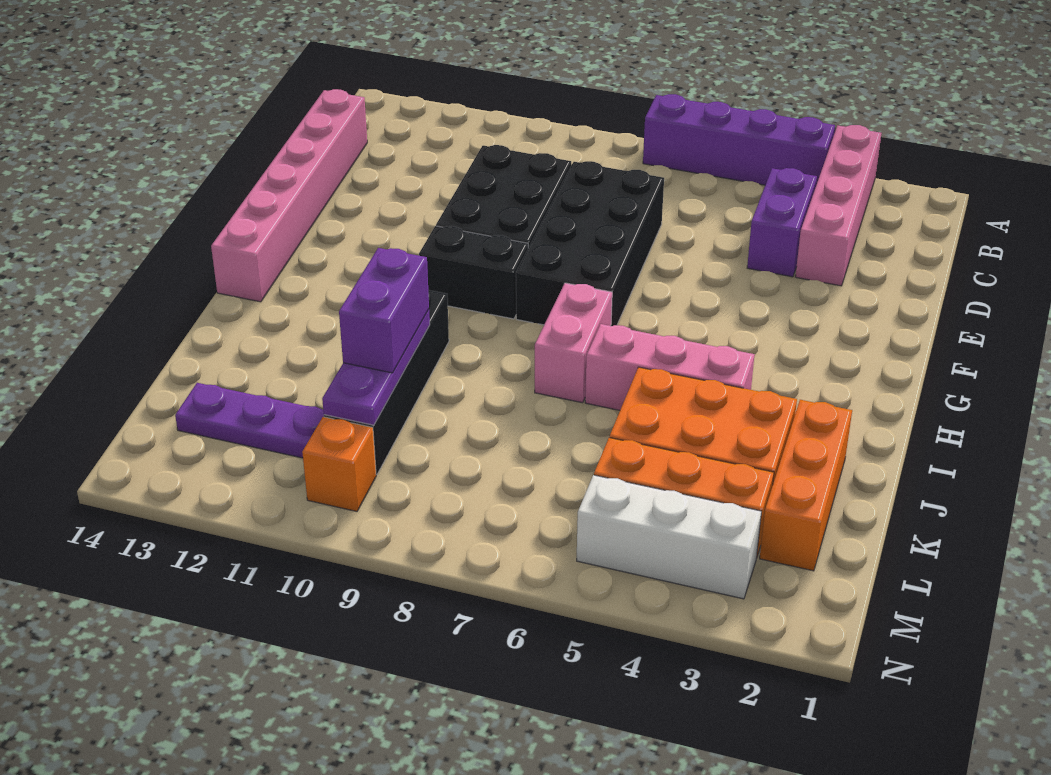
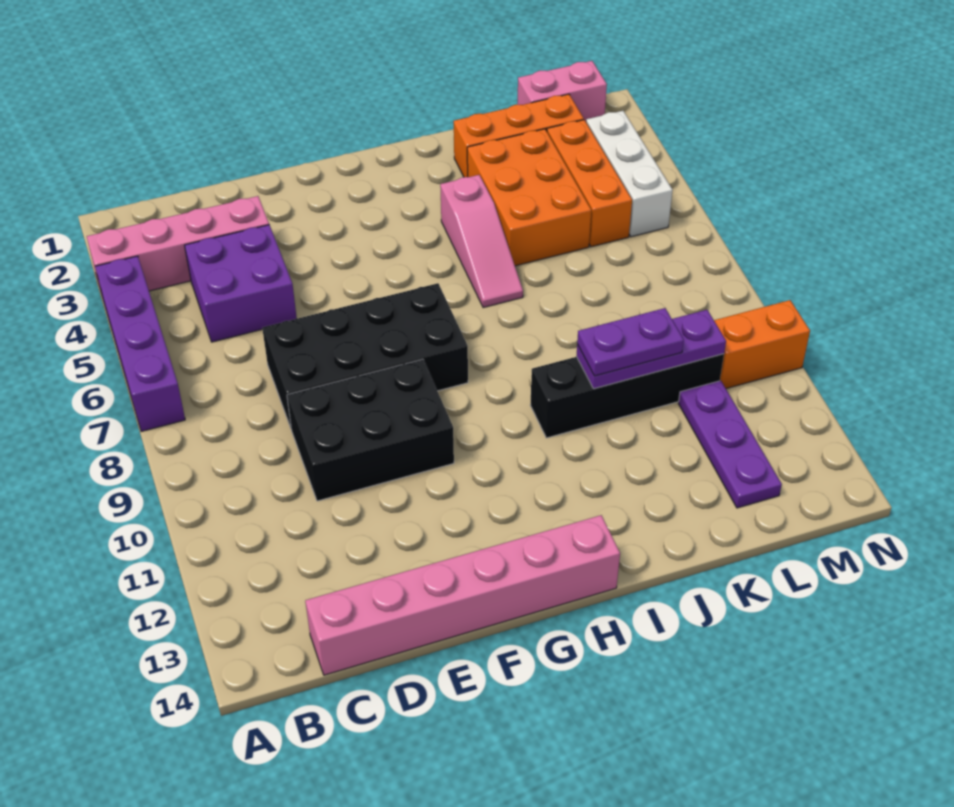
purple brick C4:D4 level 1 -> purple brick C4:D5 level 1
black brick G9:G10 level 1 -> none
pink brick H7:I7 level 1 -> pink brick L1:M1 level 1
pink brick I4:I6 level 1 -> pink slope I4:I6 level 1 top 4
purple brick J10:K10 level 3 -> purple plate J10:K10 level 3
orange brick M10 level 1 -> orange brick M10:N10 level 1

